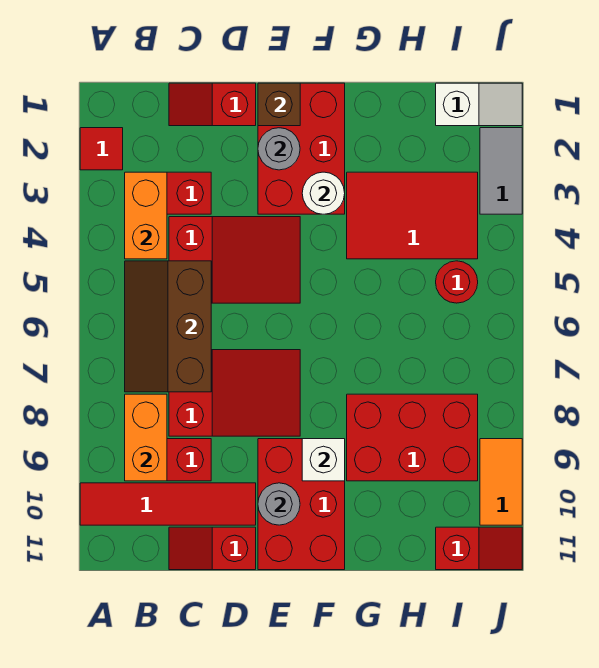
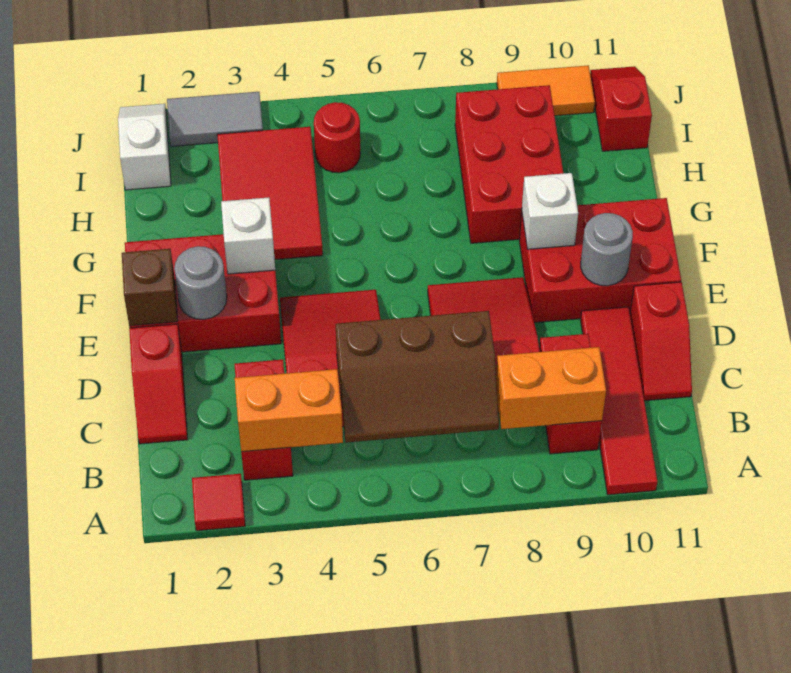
white round brick F3 level 2 -> white brick F3 level 2

